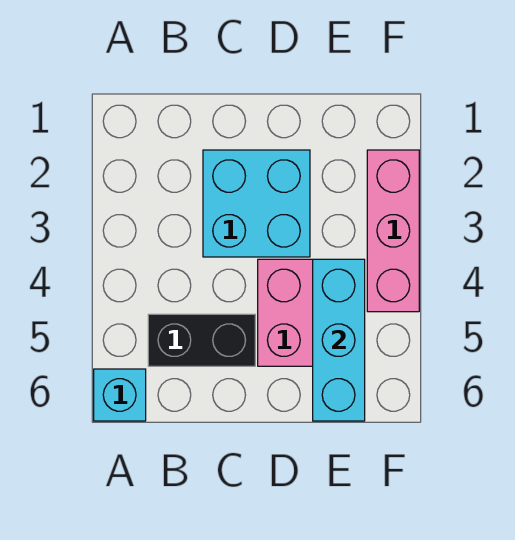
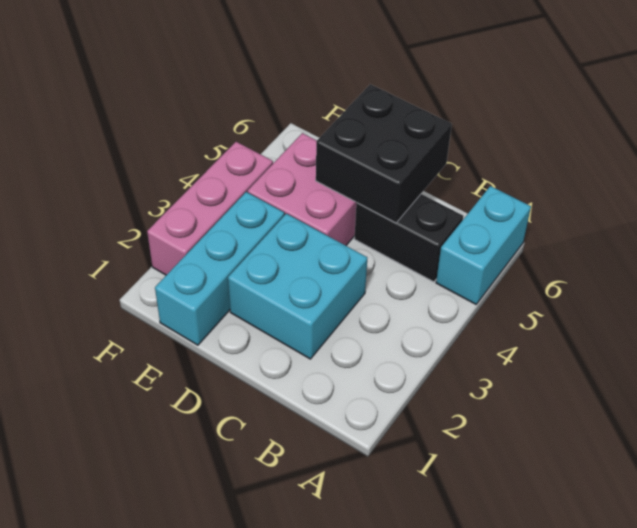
cyan brick A6 level 1 -> cyan brick A5:A6 level 1
none -> black brick C5:D6 level 2
cyan brick E4:E6 level 2 -> cyan brick E1:E3 level 1

